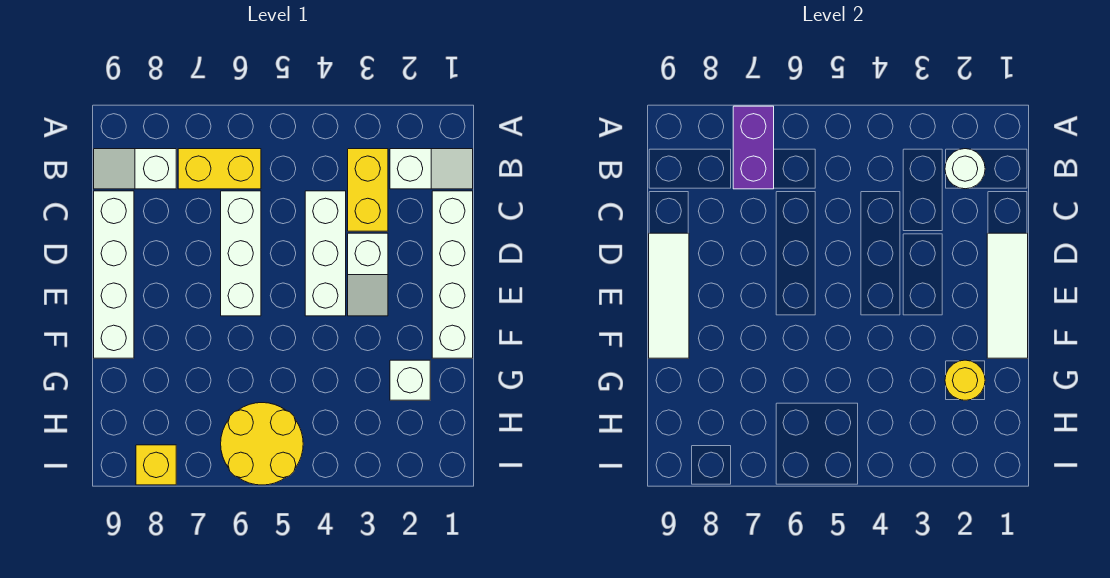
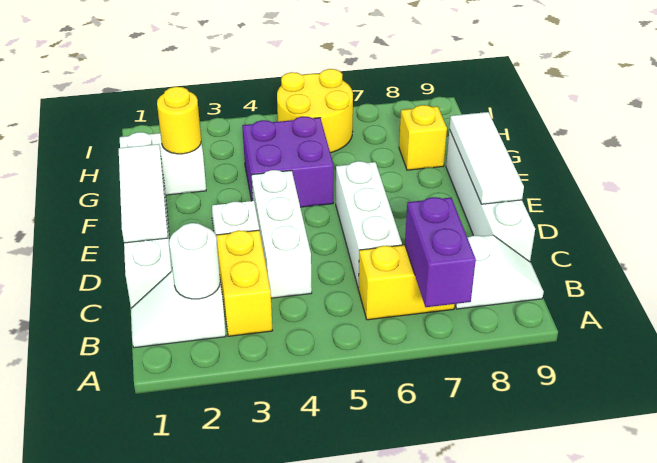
none -> purple brick F4:G5 level 1
white brick G2 level 1 -> white brick G1:G2 level 1
yellow brick I8 level 1 -> yellow brick G8 level 1

